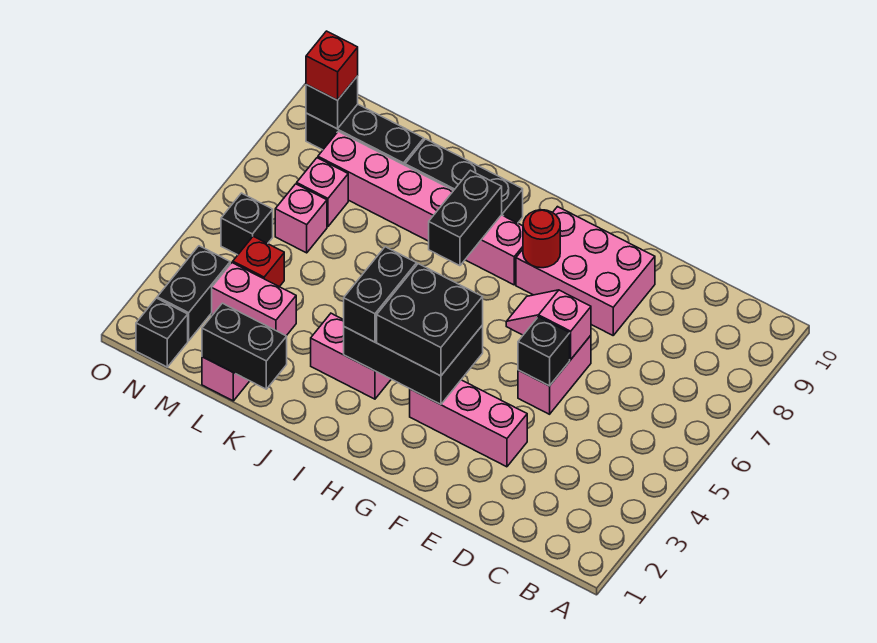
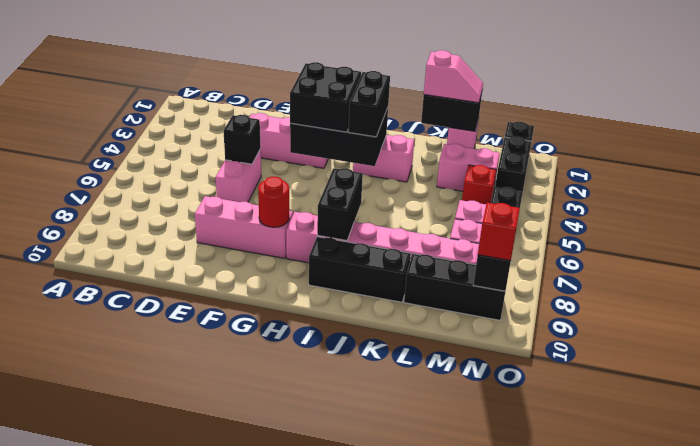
pink slope E6:F6 level 2 top E -> pink slope K1:L1 level 3 top K
pink brick E8:G9 level 1 -> pink brick E8:G8 level 1

